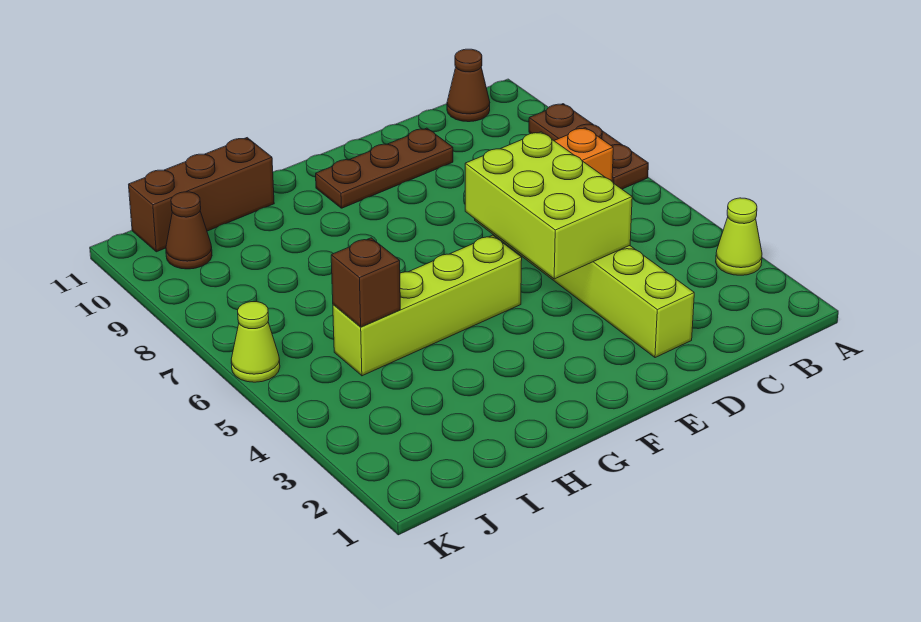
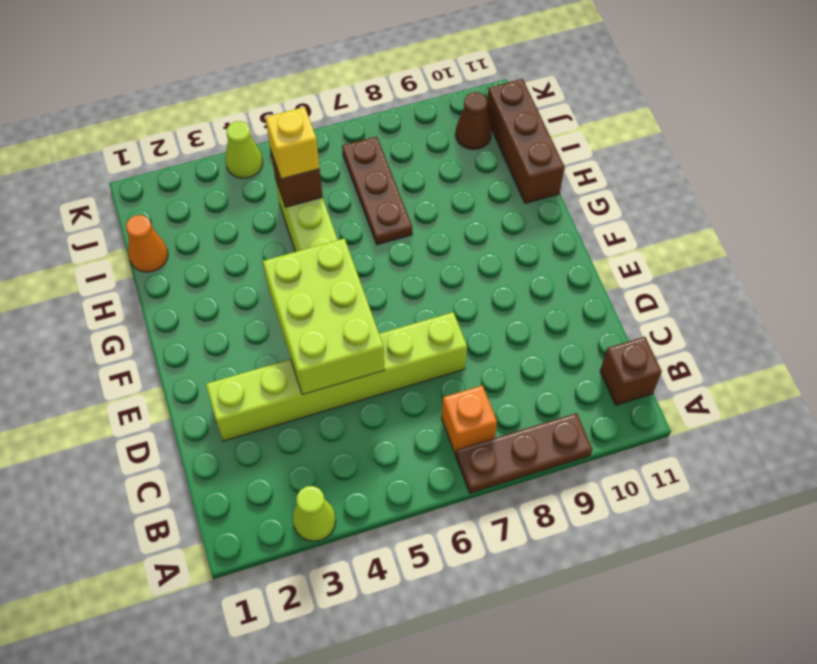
brown cone B11 level 1 -> brown brick B11 level 1
lime brick D4:E6 level 2 -> lime brick D4:F5 level 2
brown plate D10:F10 level 1 -> brown plate H7:J7 level 1
none -> orange cone I1 level 1
none -> yellow brick I5 level 3
lime cone K6 level 1 -> lime cone K4 level 1

